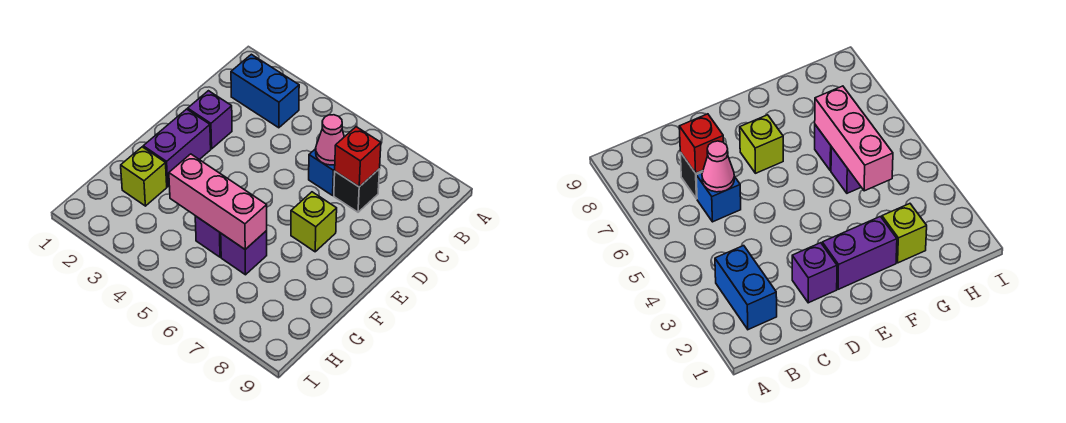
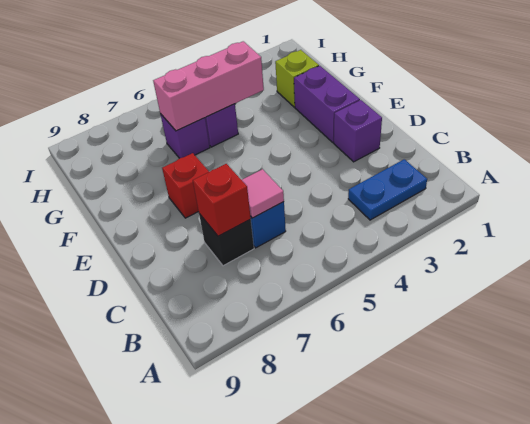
blue brick B2:B3 level 1 -> blue plate B2:B3 level 1
pink cone C6 level 2 -> pink tile C6 level 2
lime brick E7 level 1 -> red brick E7 level 1

